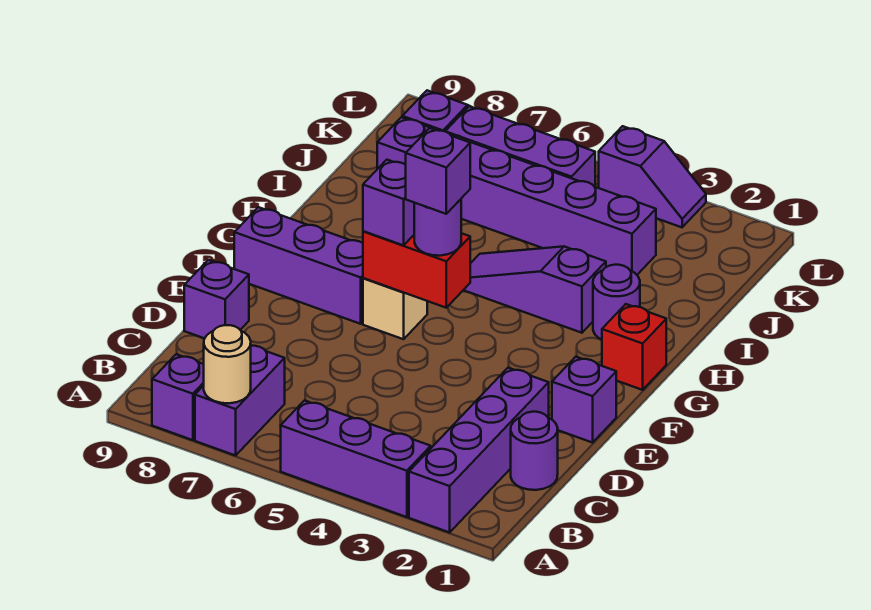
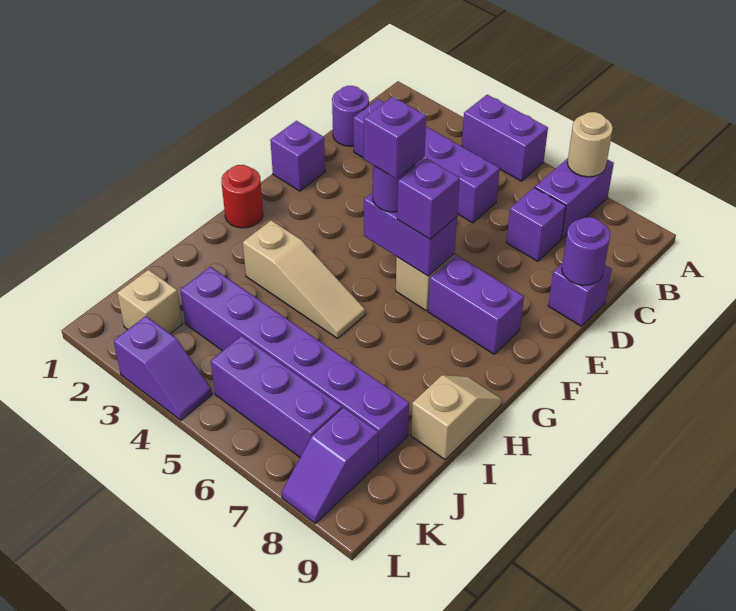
purple brick A2:D2 level 1 -> purple brick C2:C5 level 1
purple brick A3:A5 level 1 -> purple brick A4:A5 level 1
purple brick A8 level 1 -> purple brick C7 level 1
red brick F5:F6 level 2 -> purple brick F5:F6 level 2
purple brick F7:F9 level 1 -> purple brick F7:F8 level 1
red brick G1 level 1 -> red round brick G1 level 1
purple round brick H2 level 1 -> purple round brick D9 level 2
purple slope H3:H5 level 1 top 3 -> tan slope H3:H5 level 1 top 3
none -> tan slope H9:I9 level 1 top I
none -> tan brick K2 level 1
purple slope L3:L4 level 1 top 4 -> purple slope L3:L4 level 1 top 3

